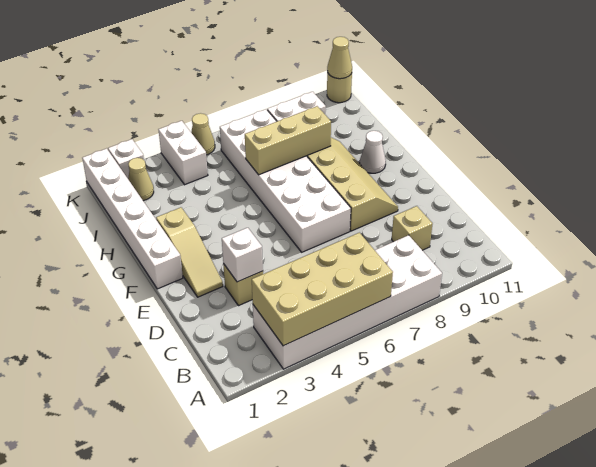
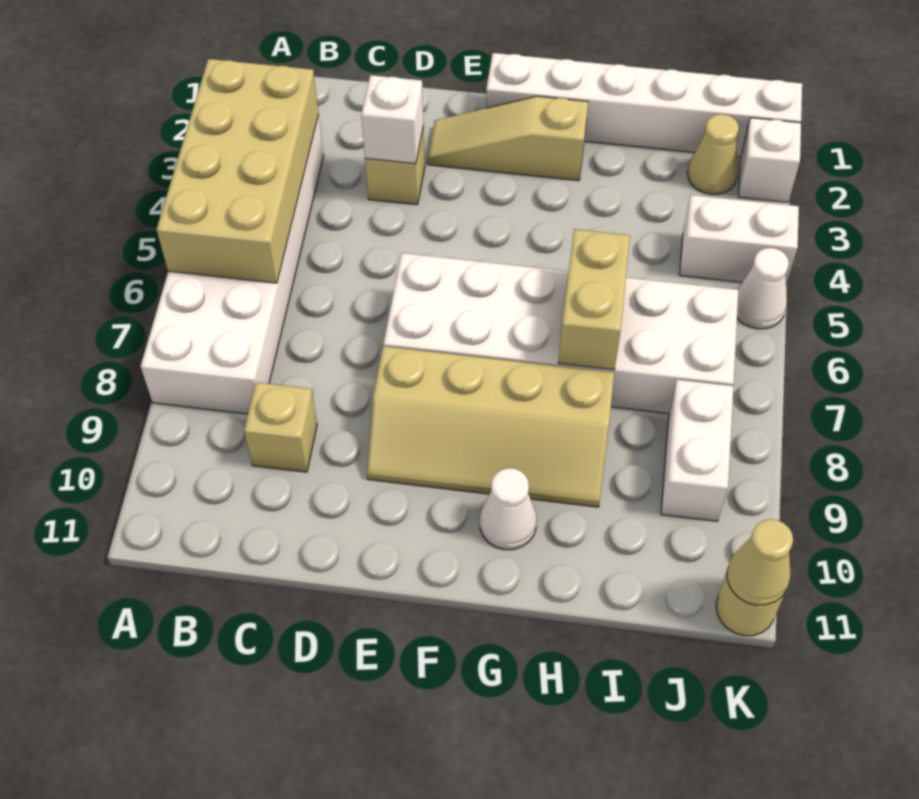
tan brick H6:H8 level 2 -> tan brick H6:H7 level 2
tan cone K5 level 1 -> white cone K5 level 1

